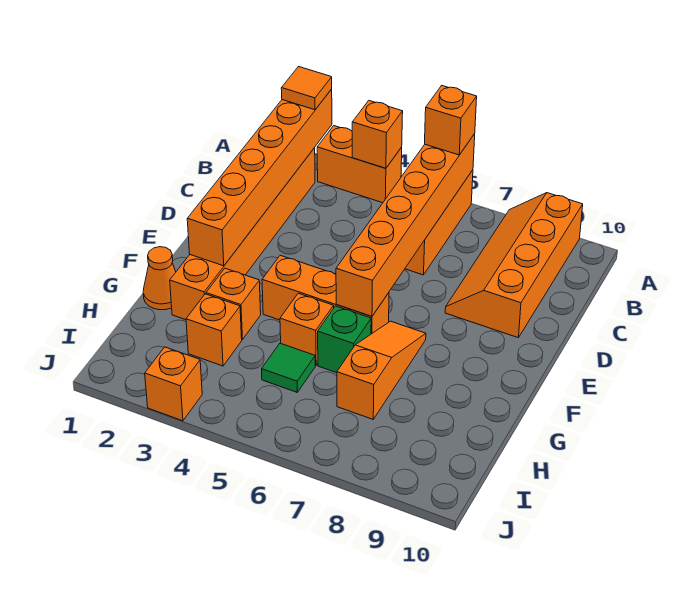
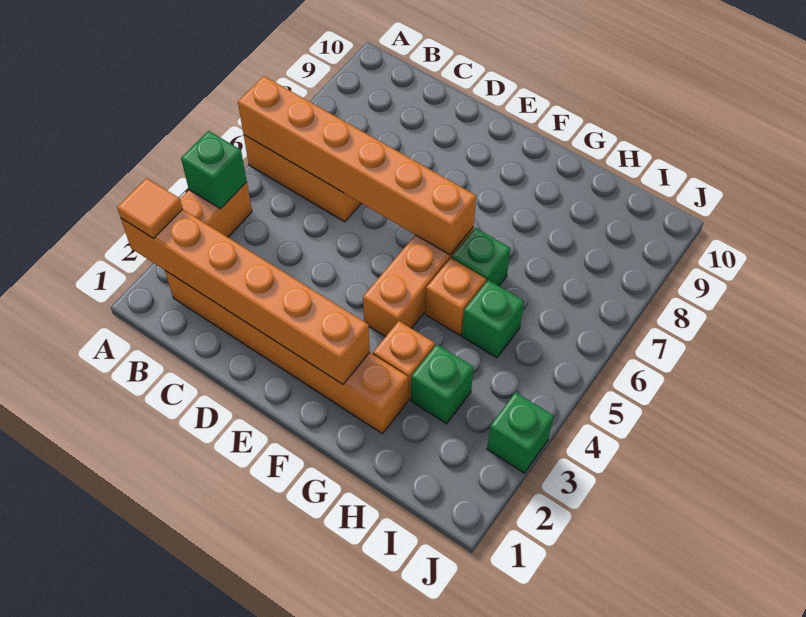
orange brick A4 level 2 -> green brick A4 level 2
orange brick A6 level 3 -> none
orange slope A8:D9 level 1 top 9 -> none
orange slope F7:H7 level 1 top H -> none
orange cone G1 level 1 -> none
orange brick H3 level 1 -> green brick H3 level 1
green tile H5 level 1 -> green brick H5 level 1
orange brick J3 level 1 -> green brick J3 level 1

